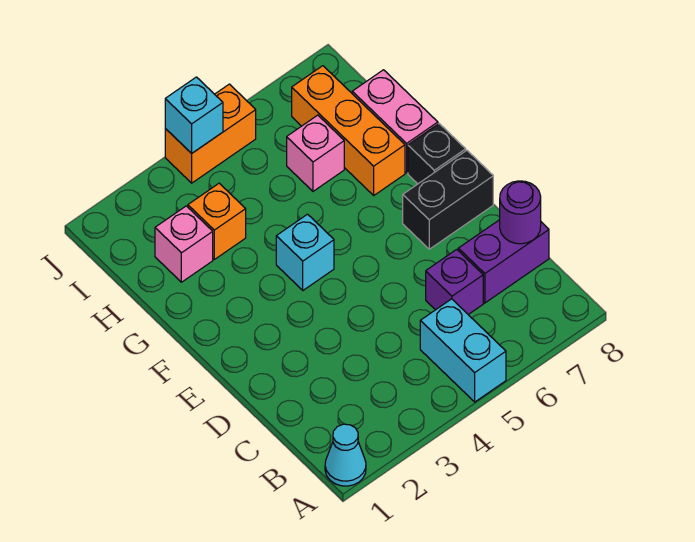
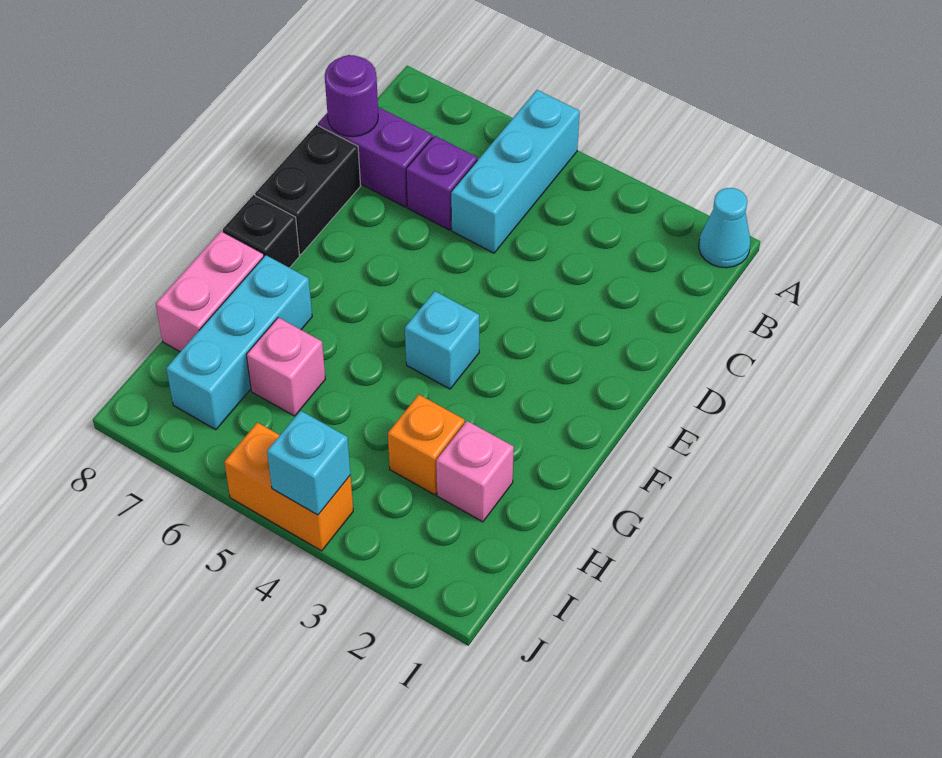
cyan brick A5:B5 level 1 -> cyan brick A5:C5 level 1
black brick E7:E8 level 1 -> black brick D8:E8 level 1
orange brick G7:I7 level 1 -> cyan brick G7:I7 level 1

